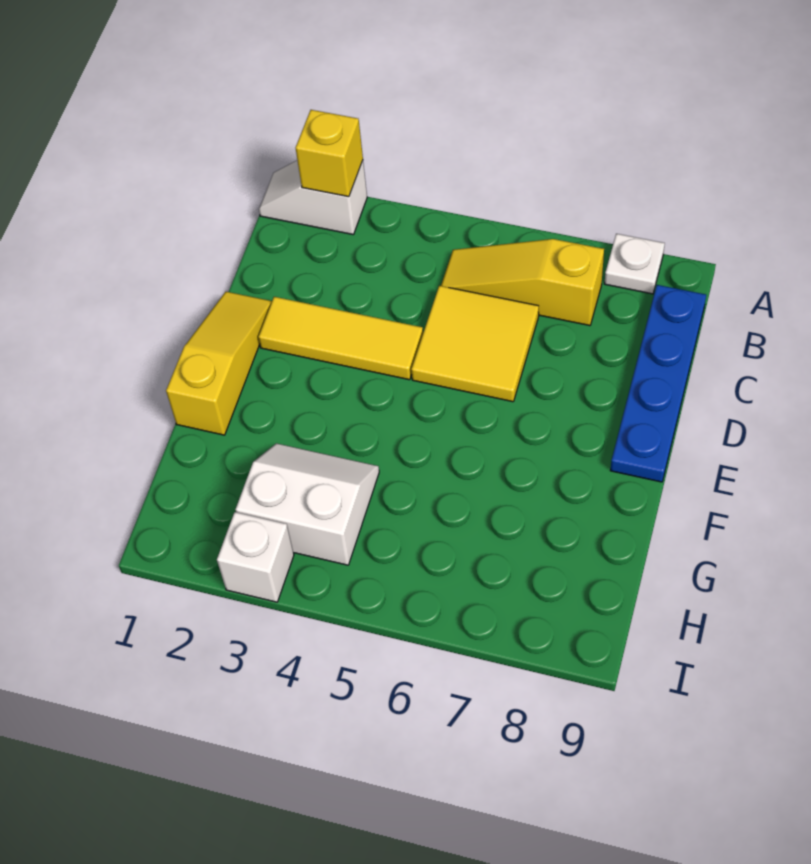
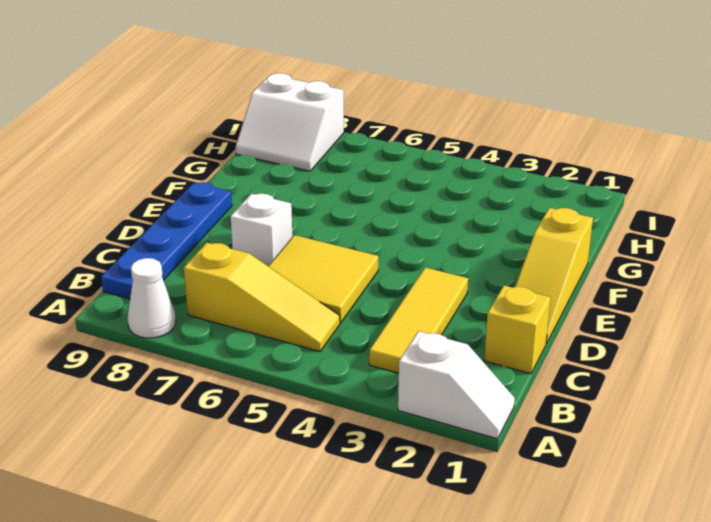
yellow brick A2 level 2 -> yellow brick C1 level 1
white plate A8 level 1 -> white cone A8 level 1
yellow tile D2:D4 level 1 -> yellow tile B3:D3 level 1
white slope G3:H4 level 1 top H -> white slope H8:I9 level 1 top I
white brick I3 level 1 -> white brick D7 level 1

